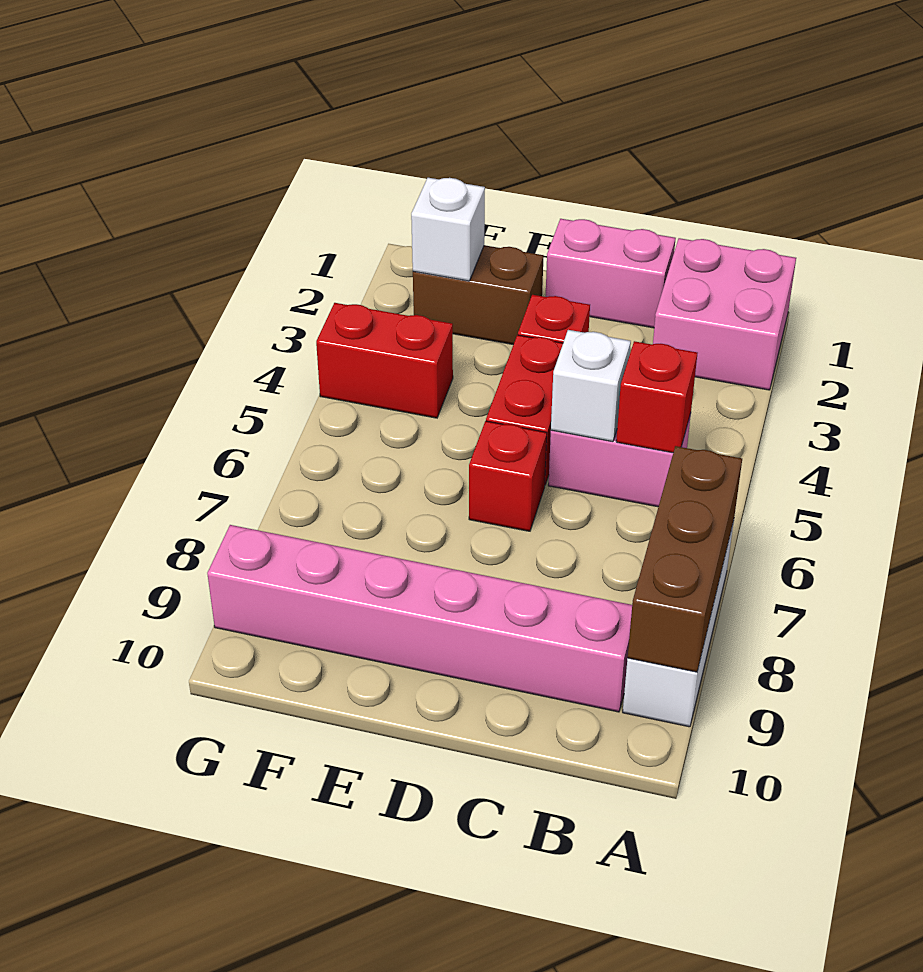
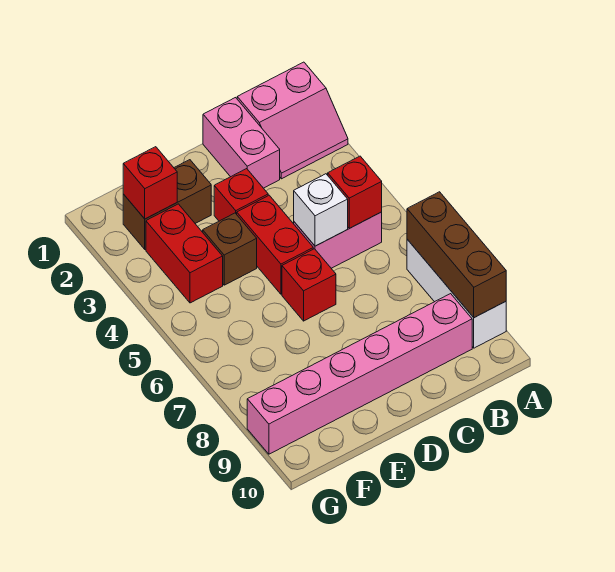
pink brick A1:B2 level 1 -> pink slope A1:B2 level 1 top 1
pink brick C1:D1 level 1 -> pink brick C1:C2 level 1
none -> brown brick E4 level 1
white brick F2 level 2 -> red brick F2 level 2
red brick F4:G4 level 1 -> red brick F3:F4 level 1

